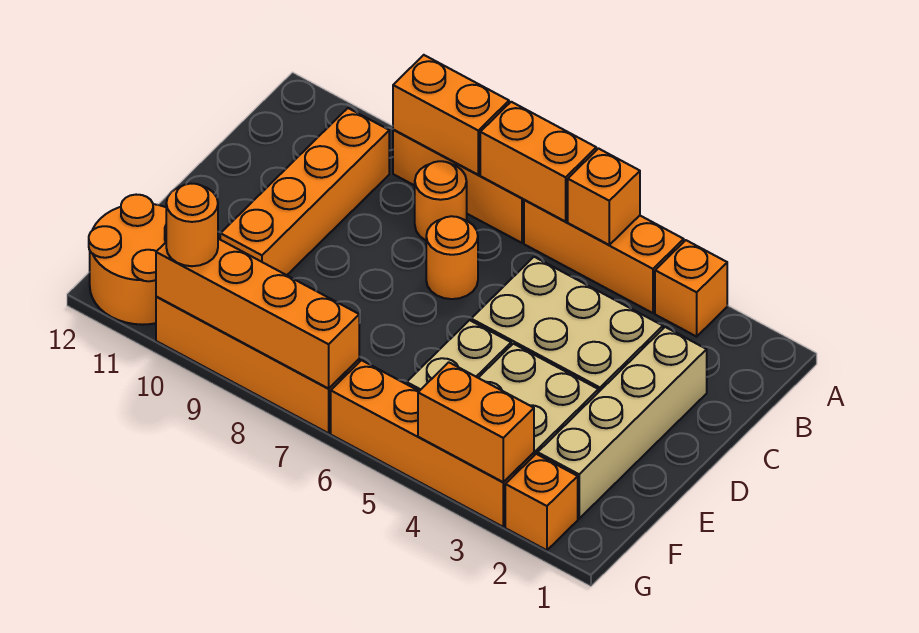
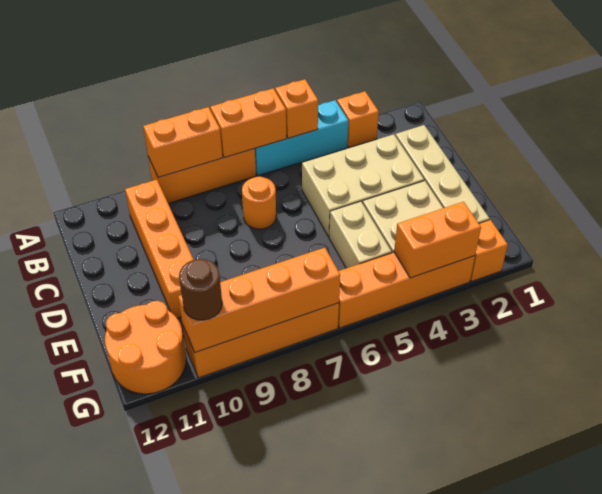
orange brick A4:A6 level 1 -> cyan brick A4:A6 level 1
orange round brick B8 level 1 -> none
orange round brick G10 level 3 -> brown round brick G10 level 3

